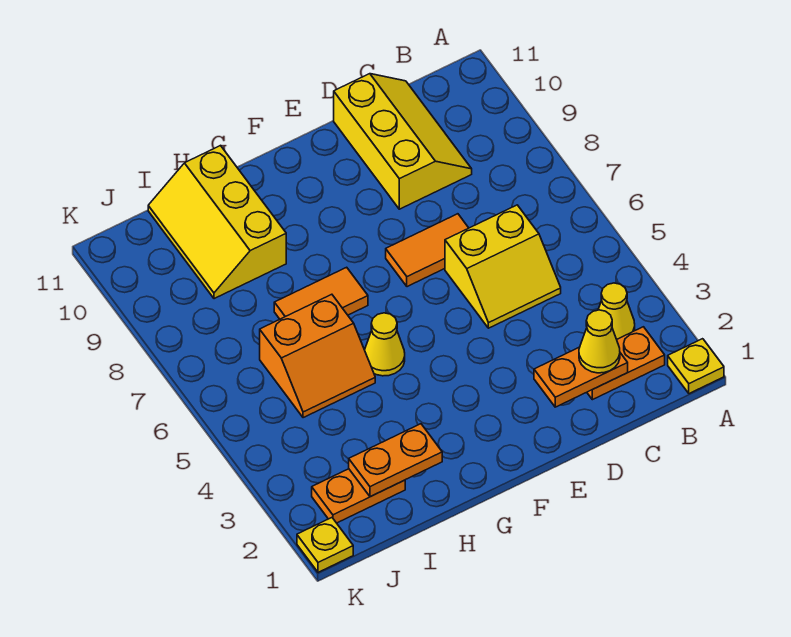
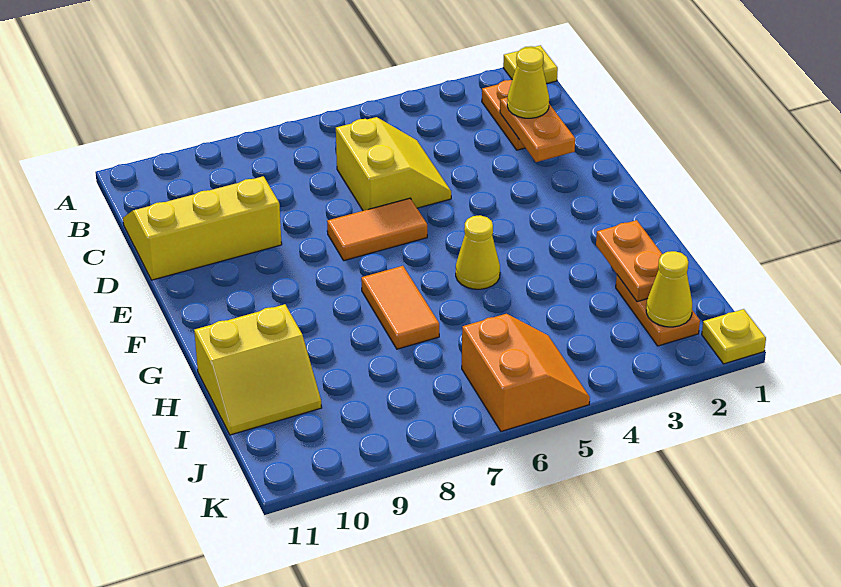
yellow cone B3 level 1 -> yellow cone J2 level 2
orange tile D7:E7 level 1 -> orange tile E6:E7 level 1
orange slope H5:I6 level 1 top 6 -> orange slope J5:K6 level 1 top 6
yellow slope H9:I11 level 1 top H -> yellow slope H10:I11 level 1 top H

